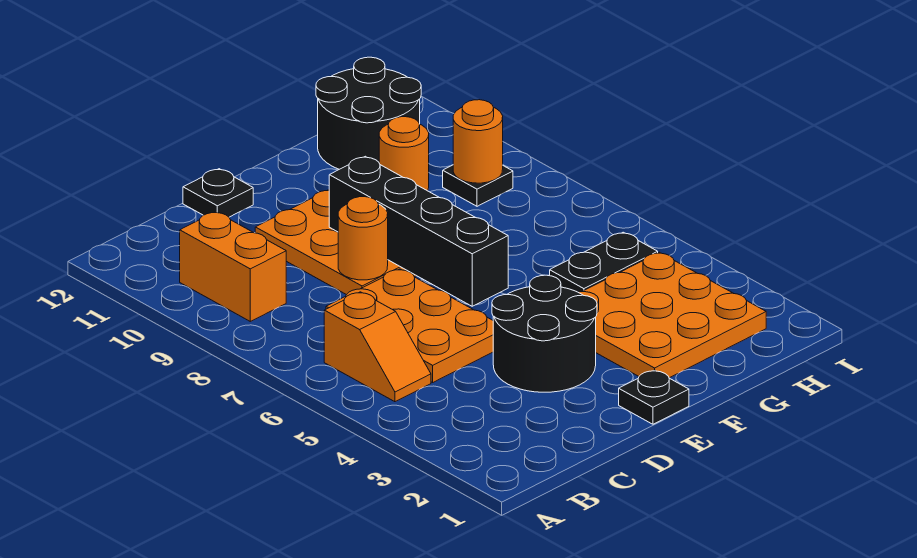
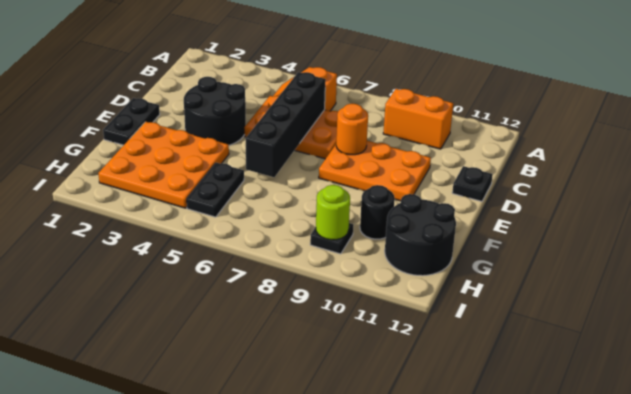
black plate E1 level 1 -> black plate E1:F1 level 1
black brick E6:E9 level 2 -> black brick C6:F6 level 2
orange round brick G10 level 1 -> black round brick G10 level 1
orange round brick H9 level 2 -> lime round brick H9 level 2

